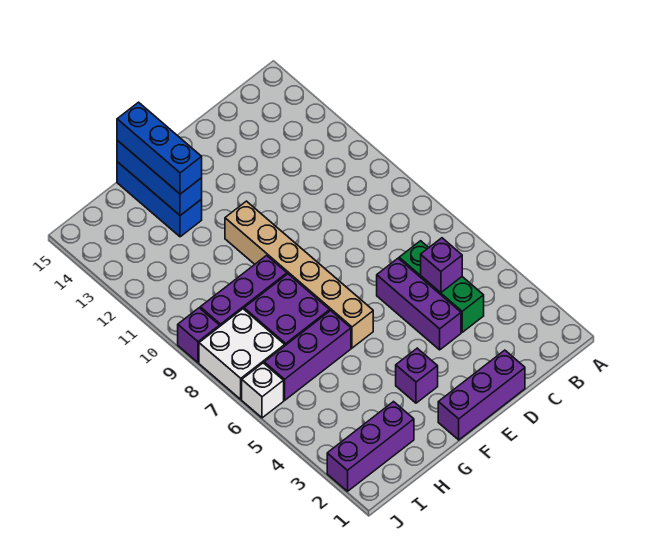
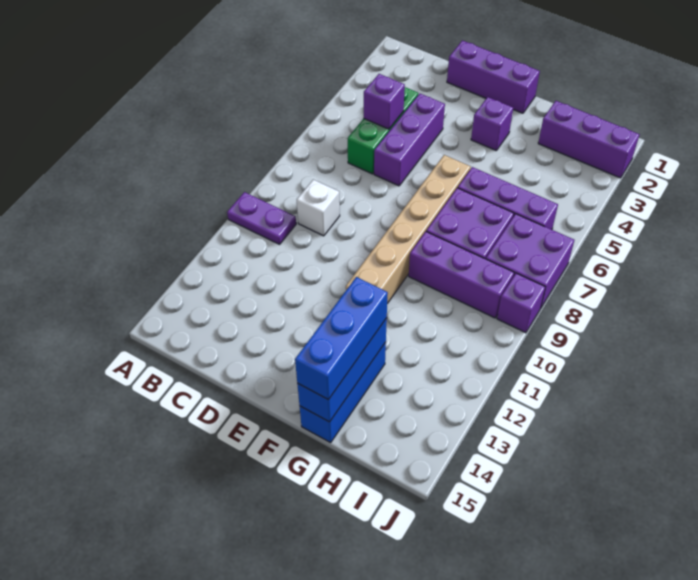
none -> purple plate A10:B10 level 1
white brick I7:J8 level 1 -> purple brick I7:J8 level 1
white brick J6 level 1 -> white brick C9 level 1

